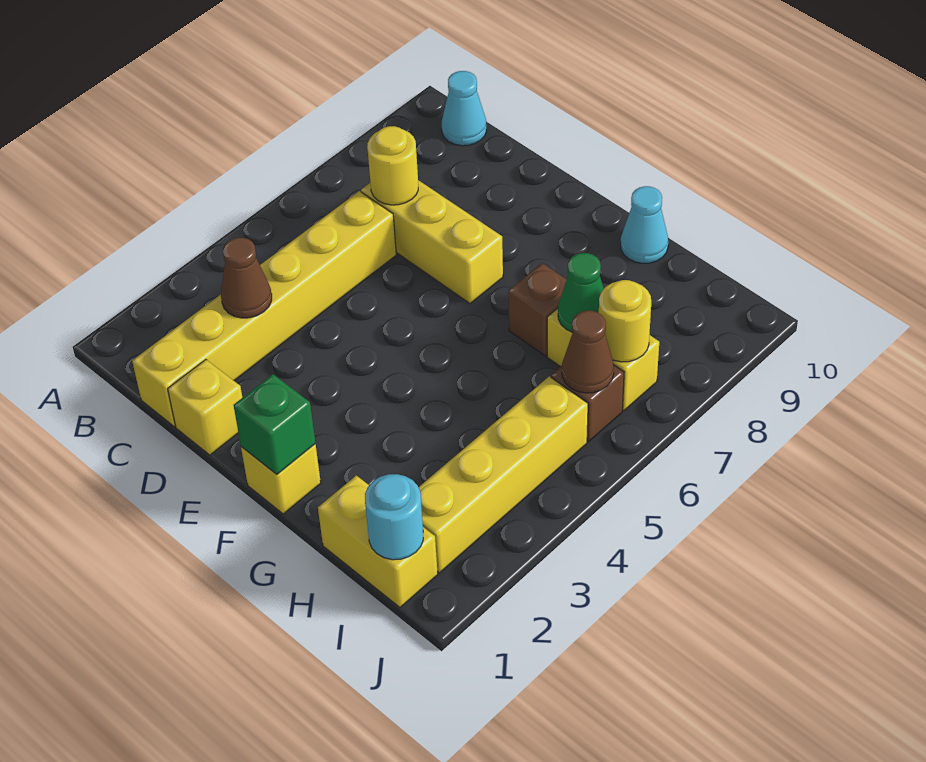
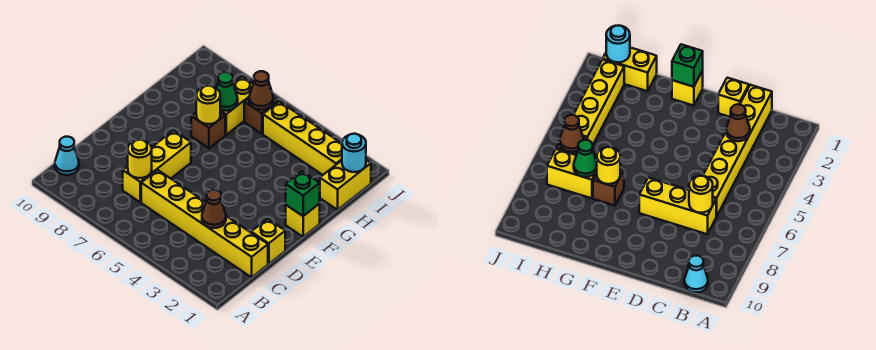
cyan cone G10 level 1 -> none
yellow round brick I7 level 2 -> yellow round brick G7 level 2

